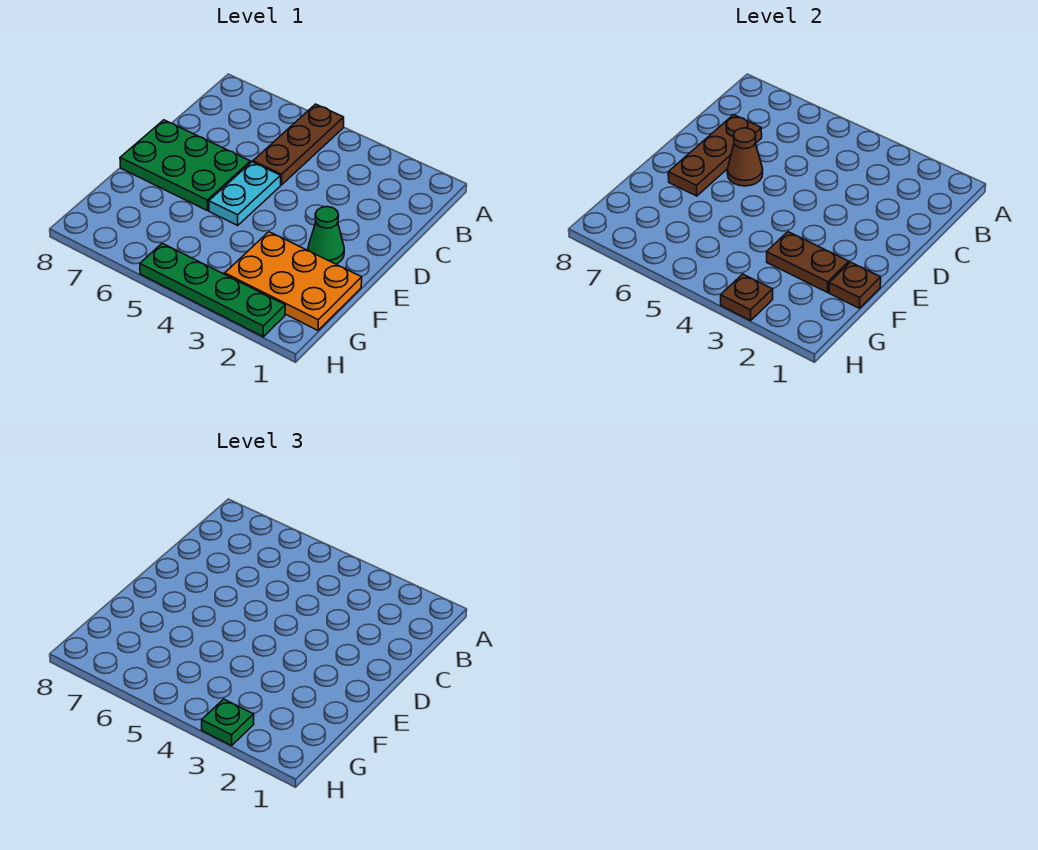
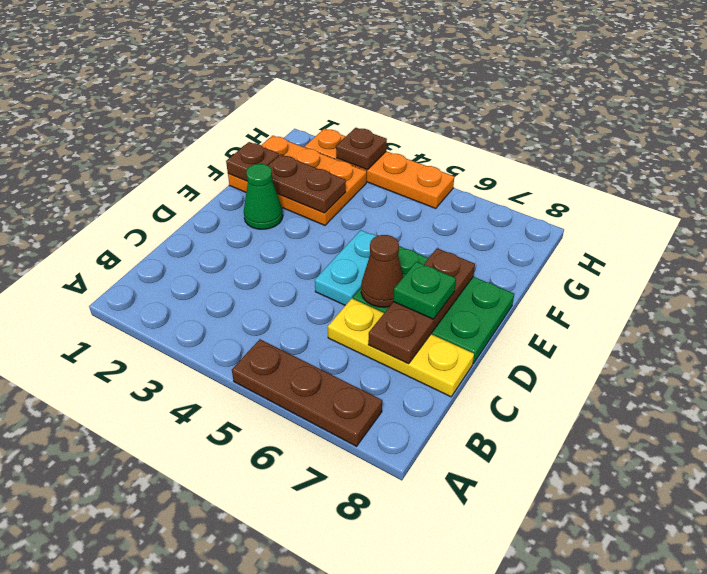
brown plate A5:C5 level 1 -> brown plate A5:A7 level 1
none -> yellow plate C6:C8 level 1
green plate H2:H5 level 1 -> orange plate H2:H5 level 1
green plate H3 level 3 -> green plate D7 level 3

